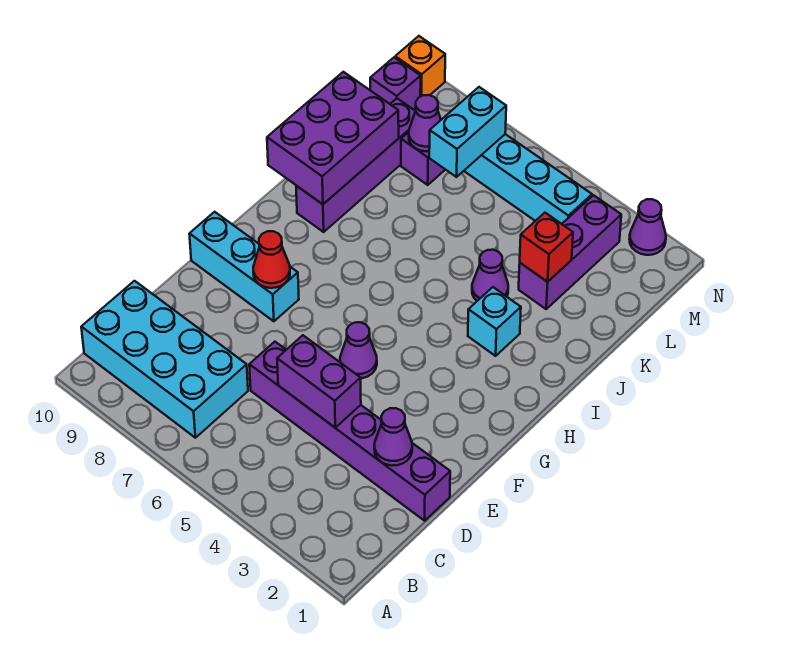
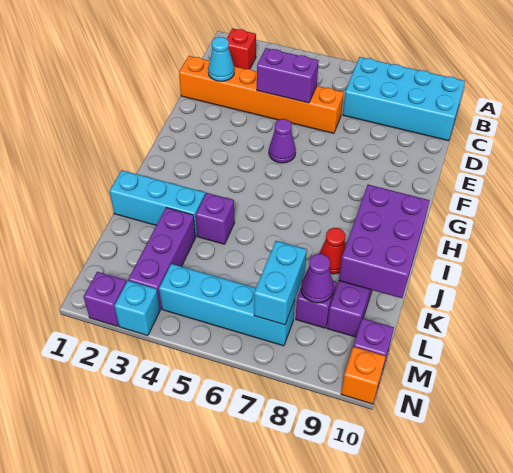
purple brick D1:D6 level 1 -> orange brick D1:D6 level 1
purple cone D2 level 2 -> cyan cone D2 level 2
cyan brick F8:F10 level 1 -> cyan brick J1:J3 level 1
red cone F8 level 2 -> red cone J8 level 1
cyan brick I3 level 1 -> cyan brick N3 level 1
purple cone J4 level 1 -> purple brick J4 level 1
red brick K3 level 2 -> red brick B2 level 1
purple cone N2 level 1 -> purple brick N2 level 1

